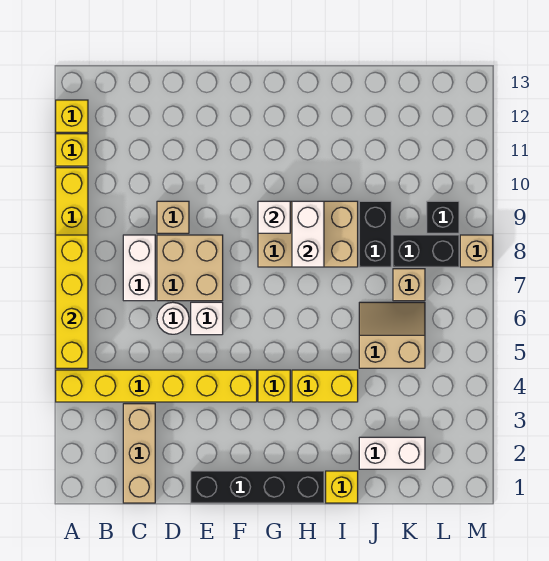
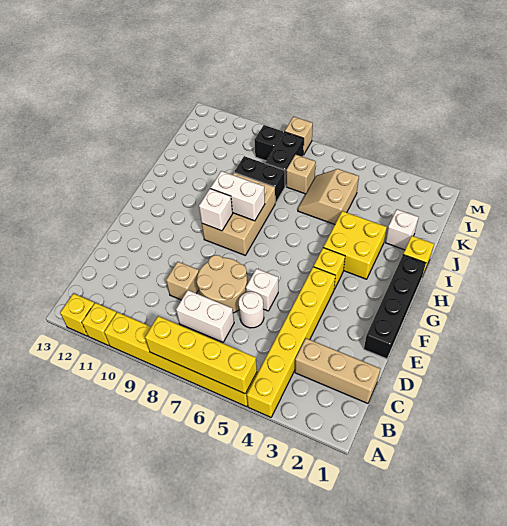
tan brick D7:E8 level 1 -> tan round brick D7:E8 level 1
yellow brick H4:I4 level 1 -> yellow brick H3:I4 level 1
white brick J2:K2 level 1 -> white brick J2 level 1

